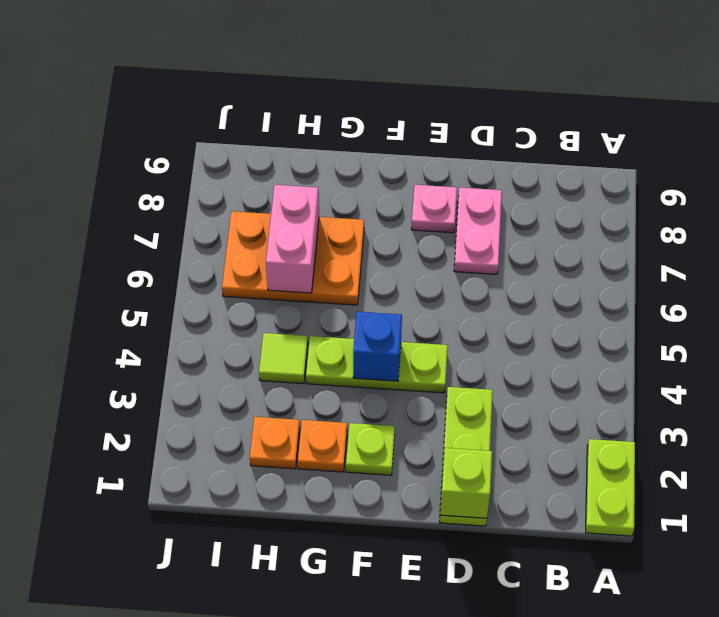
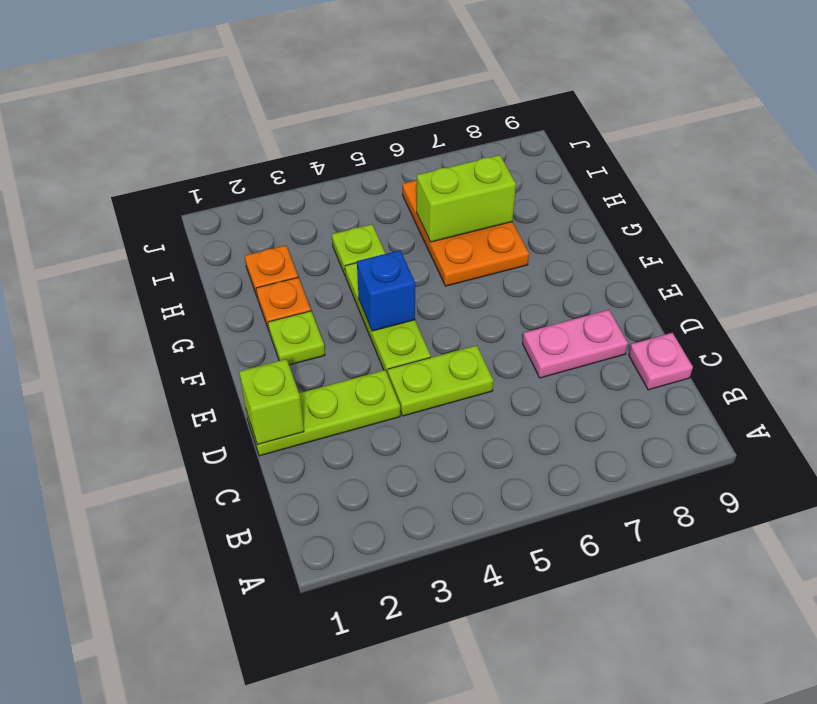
lime plate A1:A2 level 1 -> lime plate D4:D5 level 1
pink plate E8 level 1 -> pink plate C9 level 1
lime tile H4 level 1 -> lime plate H4 level 1
pink brick H6:H7 level 2 -> lime brick H6:H7 level 2

